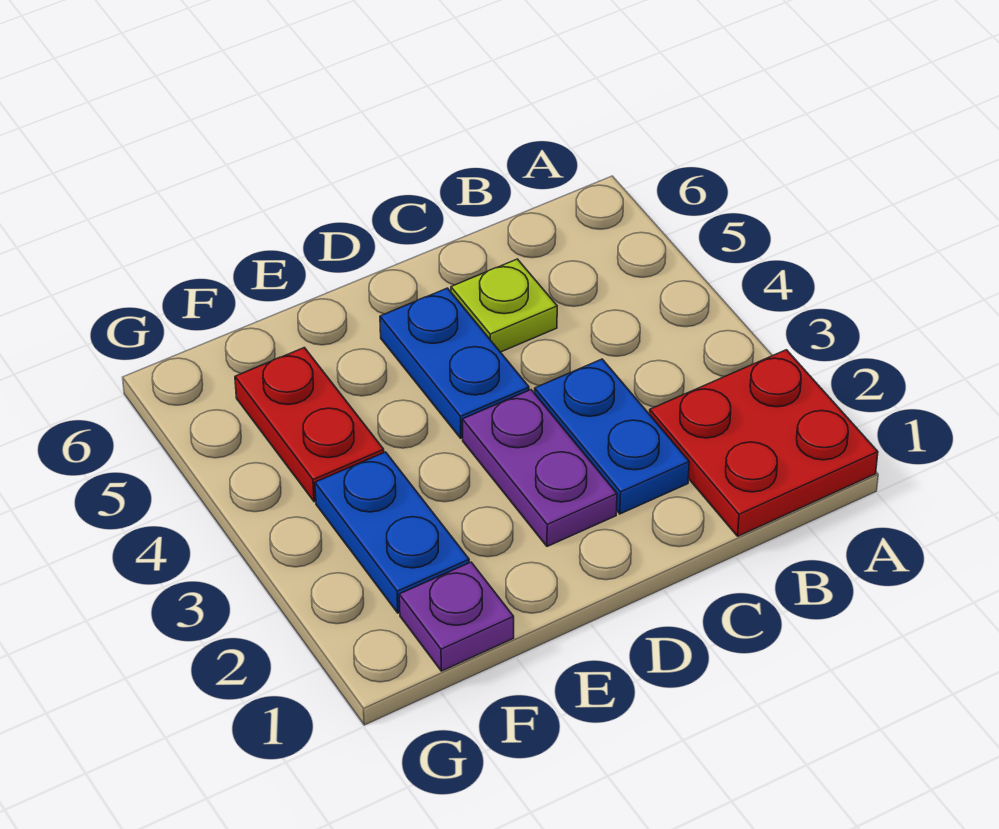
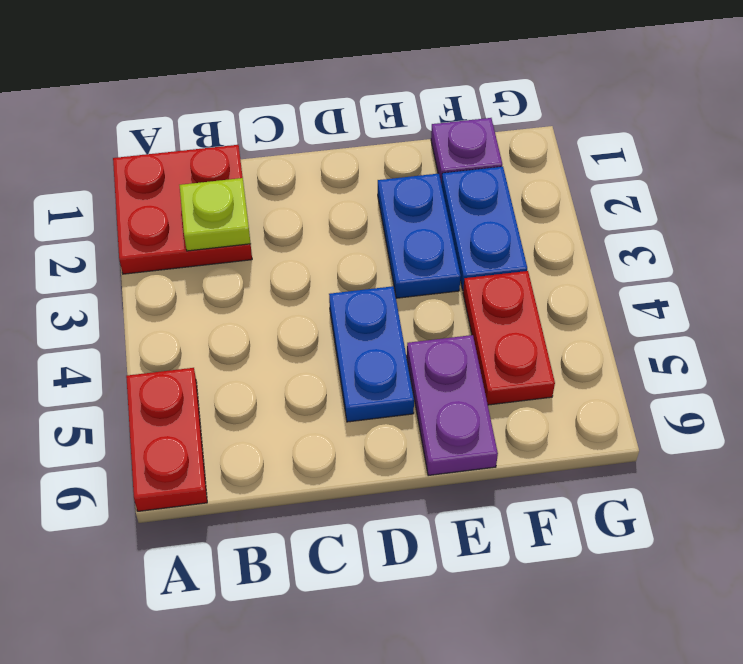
none -> red plate A5:A6 level 1
blue plate C2:C3 level 1 -> blue plate E2:E3 level 1
lime plate C5 level 1 -> lime plate B2 level 2
purple plate D2:D3 level 1 -> purple plate E5:E6 level 1

